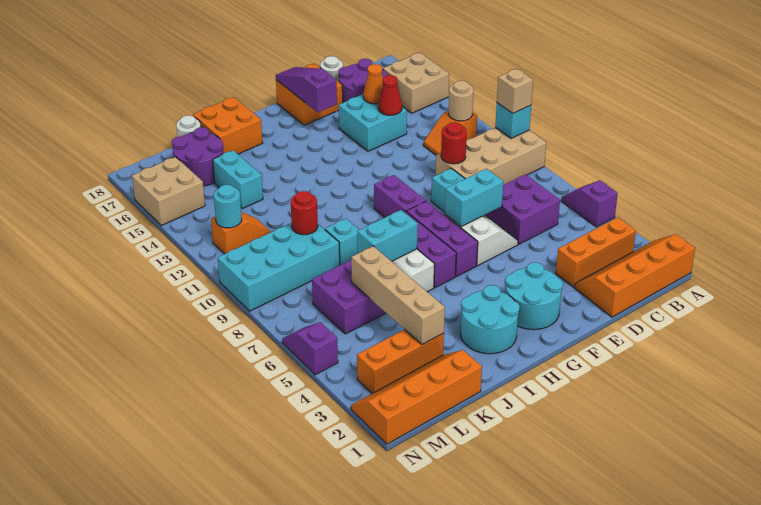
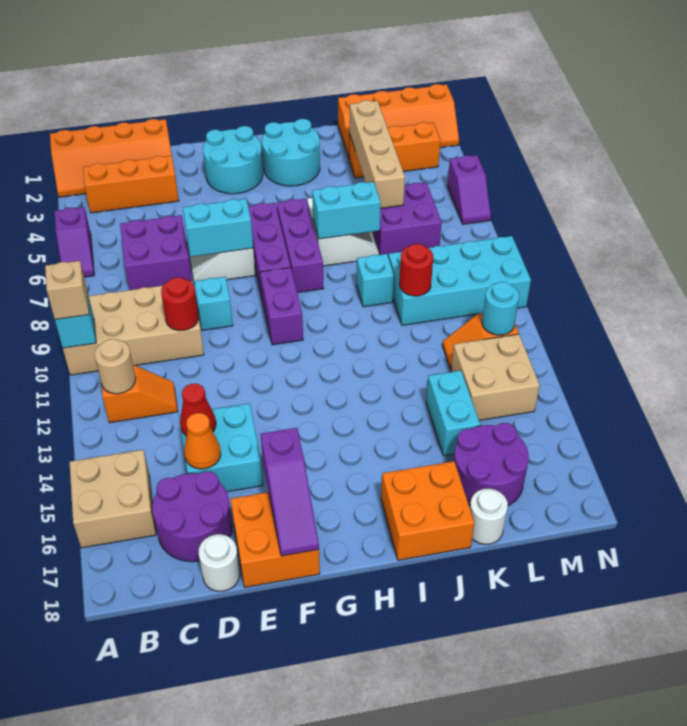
tan brick M15:N16 level 1 -> tan brick L13:M14 level 1

